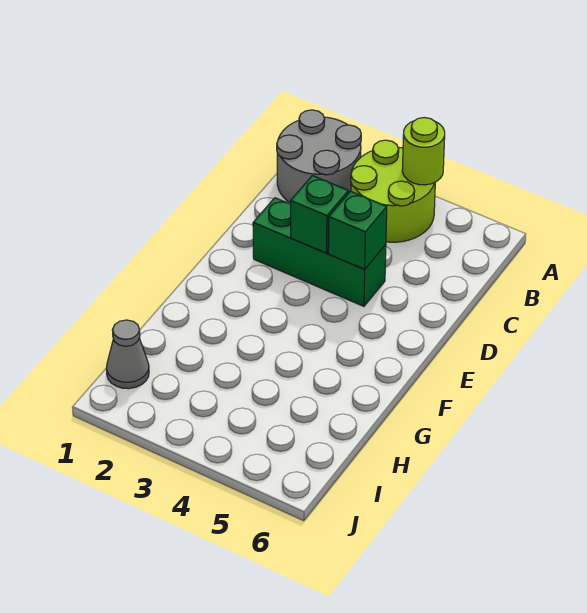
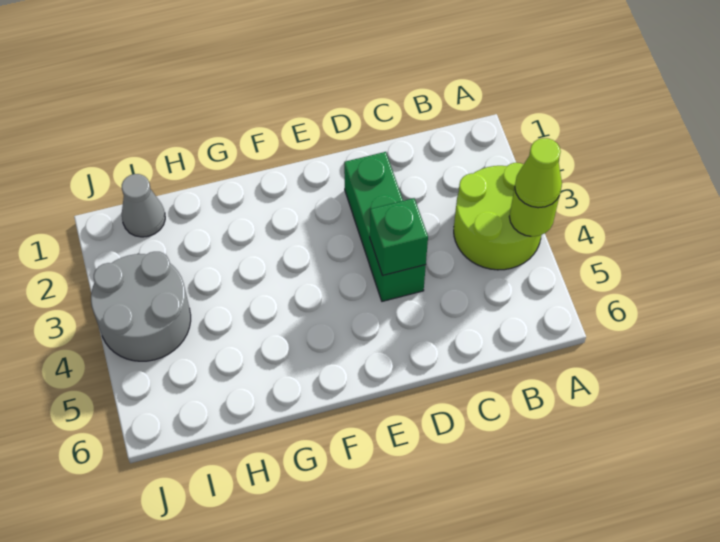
grey round brick A1:B2 level 1 -> grey round brick I3:J4 level 1
none -> lime cone A4 level 3
green brick D3 level 2 -> none

